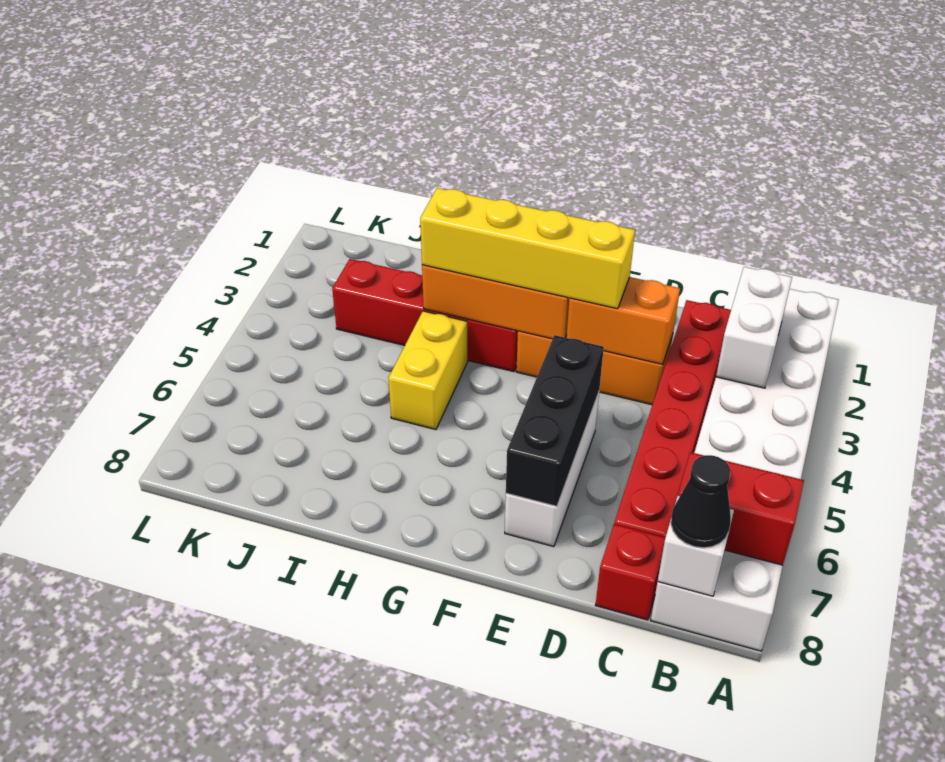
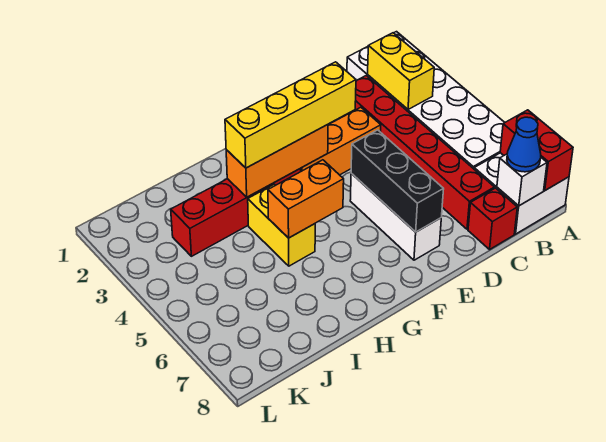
red brick A7:B7 level 2 -> red brick A7:A8 level 2
white brick B2:B3 level 2 -> yellow brick B2:B3 level 2
black cone B8 level 3 -> blue cone B8 level 3
orange brick D3:E3 level 2 -> orange brick G5:H5 level 2

